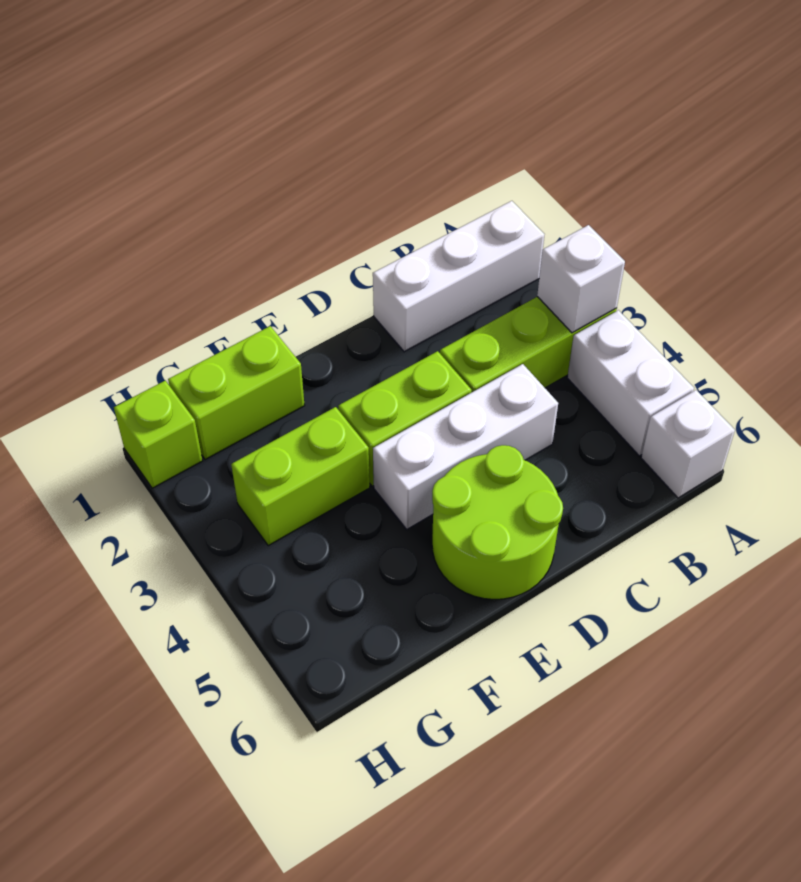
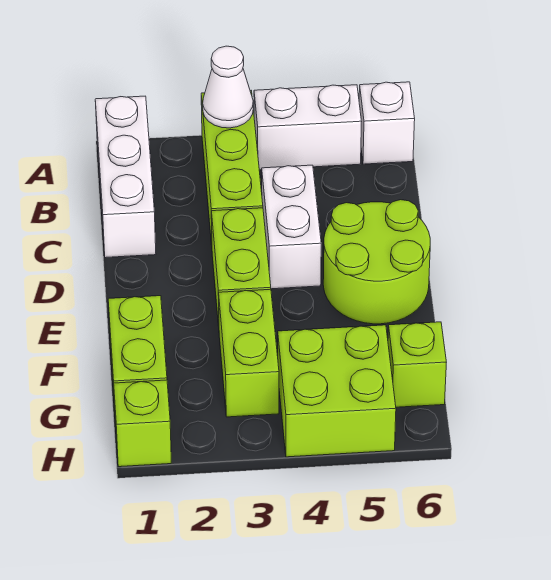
white brick A3 level 2 -> white cone A3 level 2
white brick C4:E4 level 1 -> white brick C4:D4 level 1
none -> lime brick G4:H5 level 1
none -> lime brick G6 level 1

